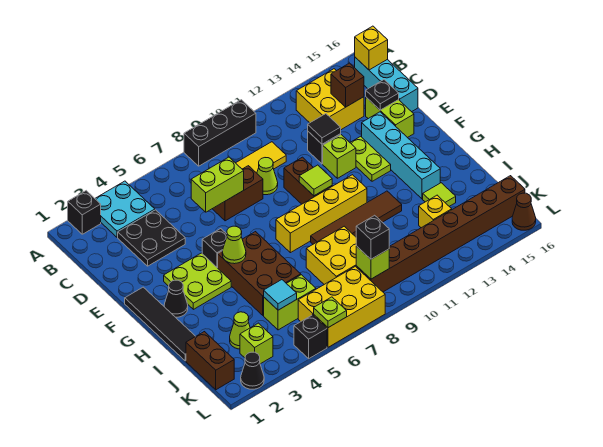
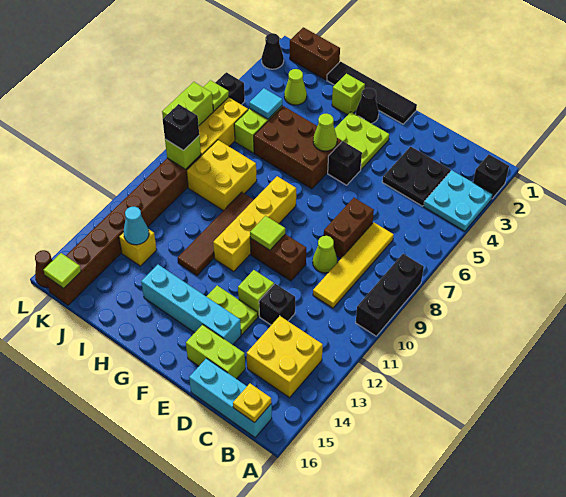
yellow brick B16 level 2 -> yellow plate B16 level 2
brown brick C14 level 2 -> none
lime brick D6:D7 level 2 -> lime brick L7:L8 level 2
black tile D12 level 2 -> none
black plate D15 level 2 -> none
lime tile I14 level 1 -> lime tile K16 level 2
none -> cyan cone J13 level 2
lime brick K3 level 1 -> lime brick H2 level 1

